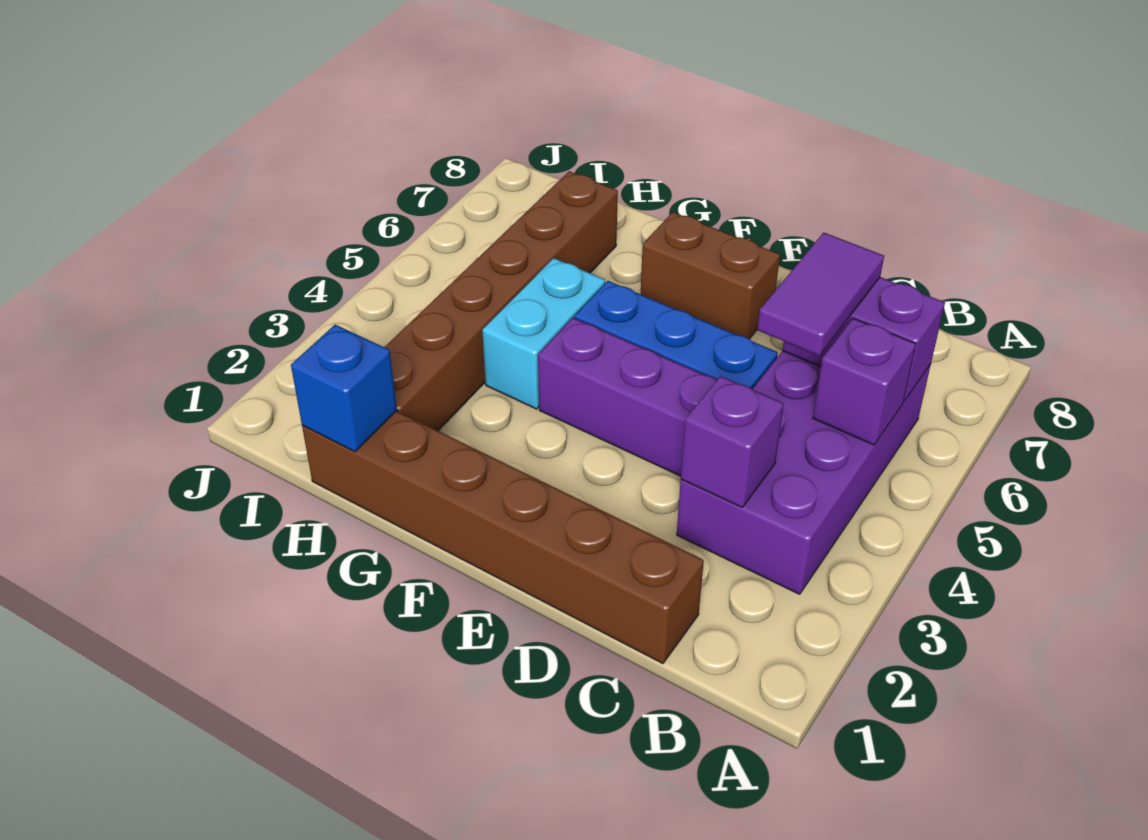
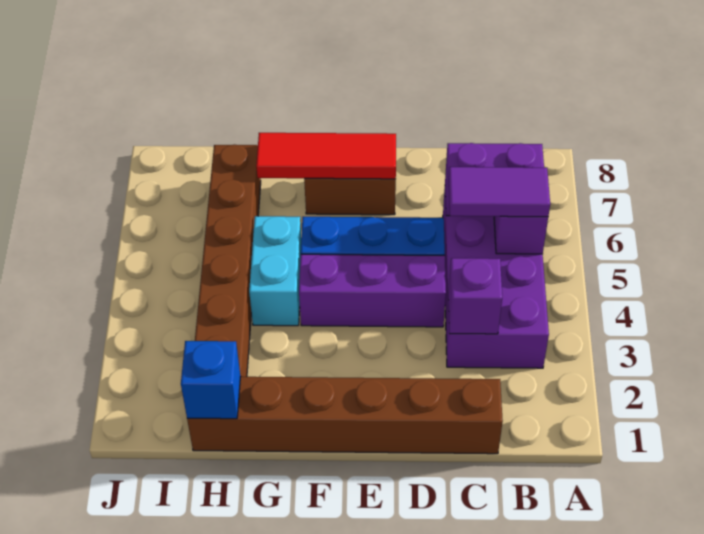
purple tile C5:C6 level 3 -> purple tile B5:C5 level 3
none -> red tile E7:G7 level 2

